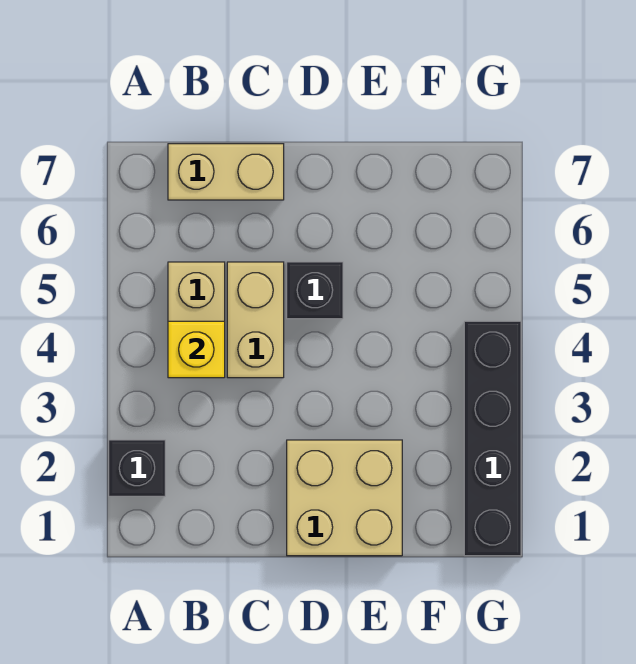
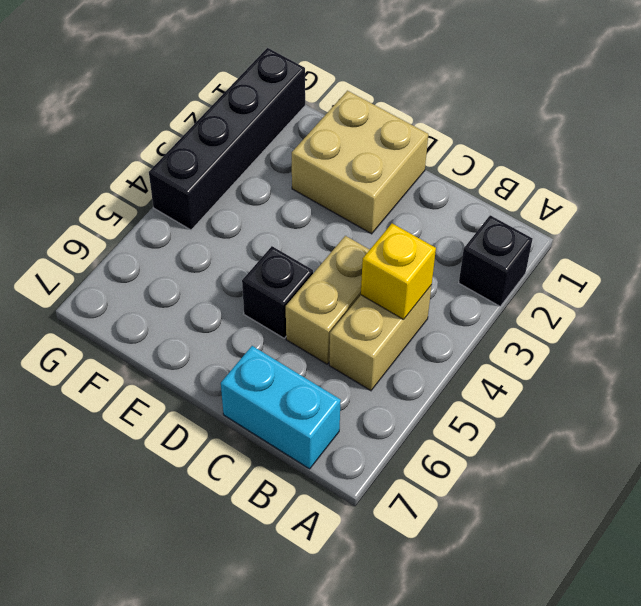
tan brick B7:C7 level 1 -> cyan brick B7:C7 level 1

